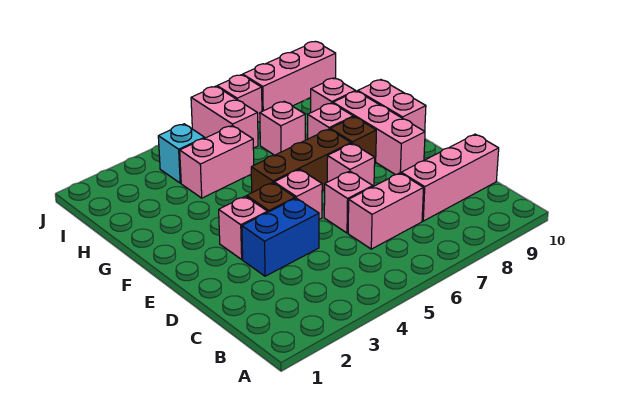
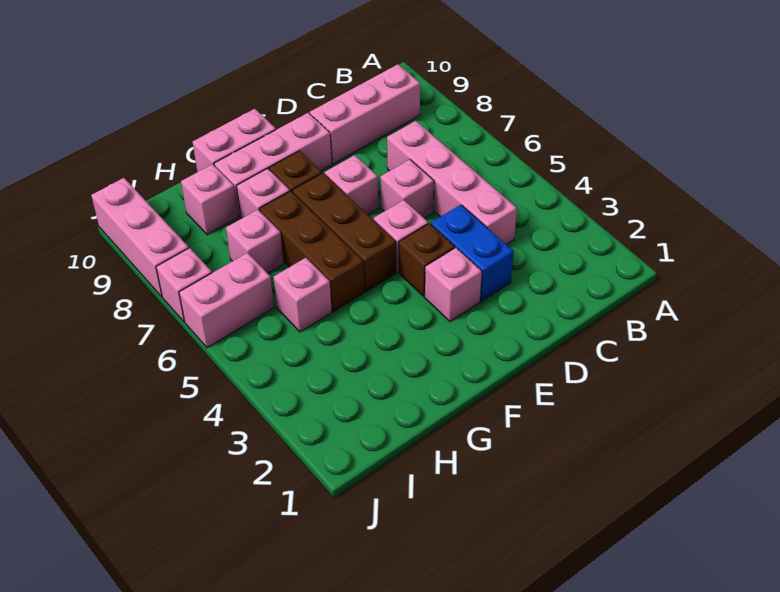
pink brick C6:C7 level 1 -> pink brick C4:C7 level 1
pink brick C8:C10 level 1 -> pink brick B9:D9 level 1
none -> brown brick G5:G7 level 1
pink brick H4:H5 level 1 -> pink brick H5 level 1
cyan brick I4 level 1 -> none

